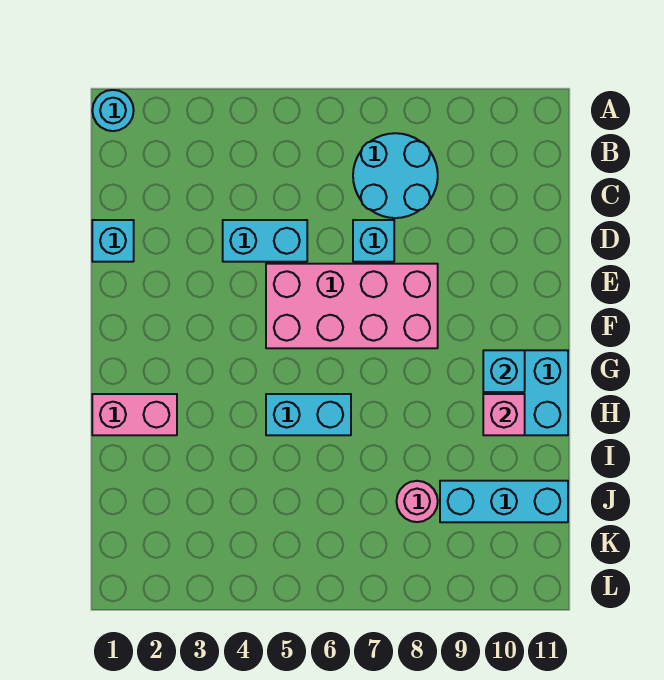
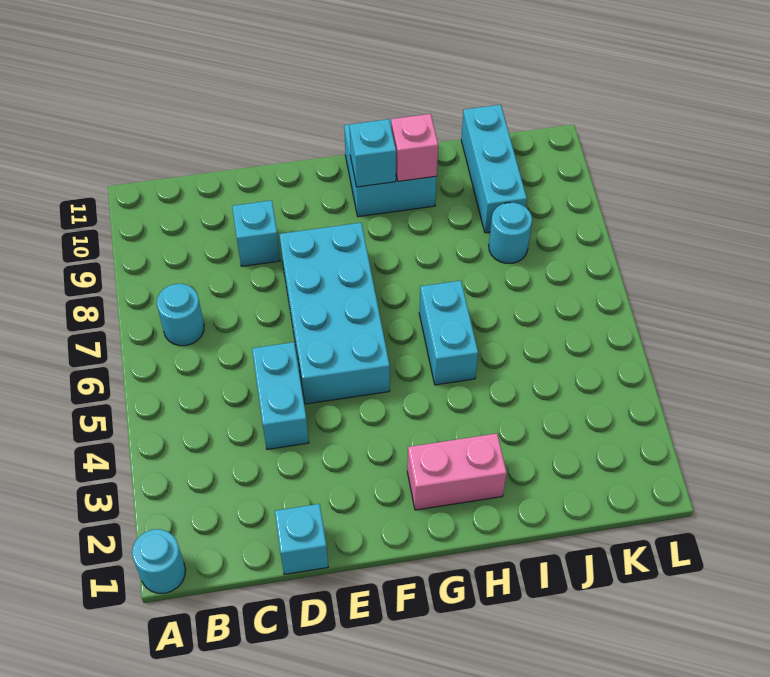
cyan round brick B7:C8 level 1 -> cyan round brick B7 level 1
cyan brick D7 level 1 -> cyan brick D9 level 1
pink brick E5:F8 level 1 -> cyan brick E5:F8 level 1
pink brick H1:H2 level 1 -> pink brick G2:H2 level 1
pink round brick J8 level 1 -> cyan round brick J8 level 1

